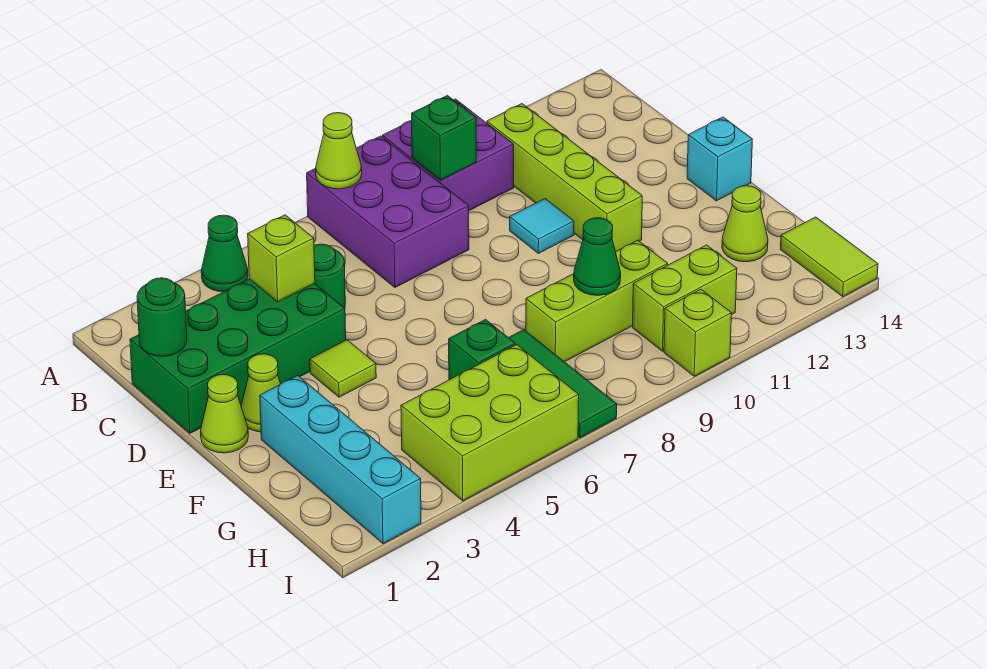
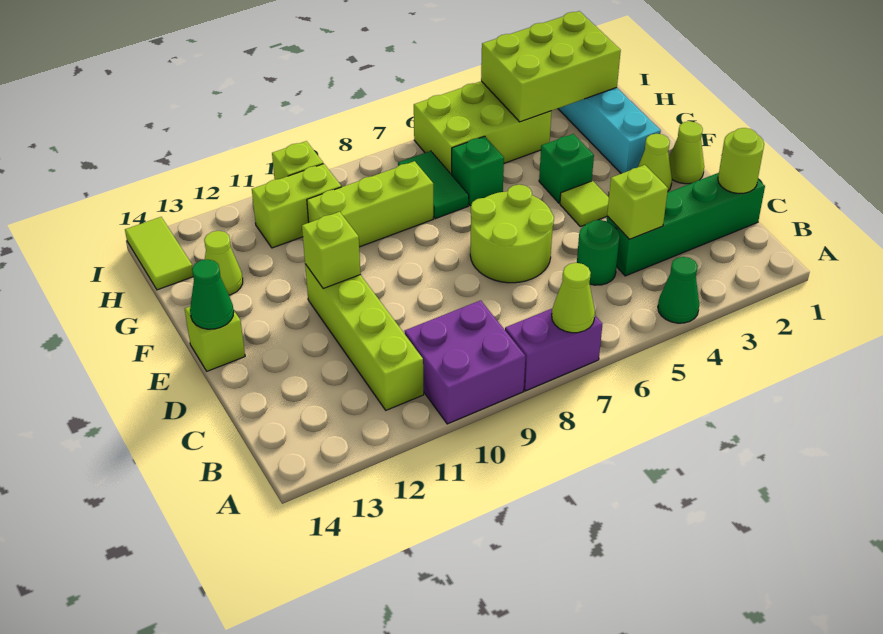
purple brick A7:C8 level 1 -> purple brick A7:A8 level 1
green brick B9 level 2 -> green brick F4 level 1
green brick C1:D4 level 1 -> green brick C1:C4 level 1
green round brick C1 level 2 -> lime round brick C1 level 2
none -> lime round brick D6:E7 level 1
cyan tile D10 level 1 -> none
none -> lime brick E11 level 2
cyan brick E14 level 1 -> lime brick E14 level 1
green tile G7:I7 level 1 -> green tile G7:H7 level 1
green cone G9 level 2 -> green cone E14 level 2
none -> lime brick H2:I4 level 2

